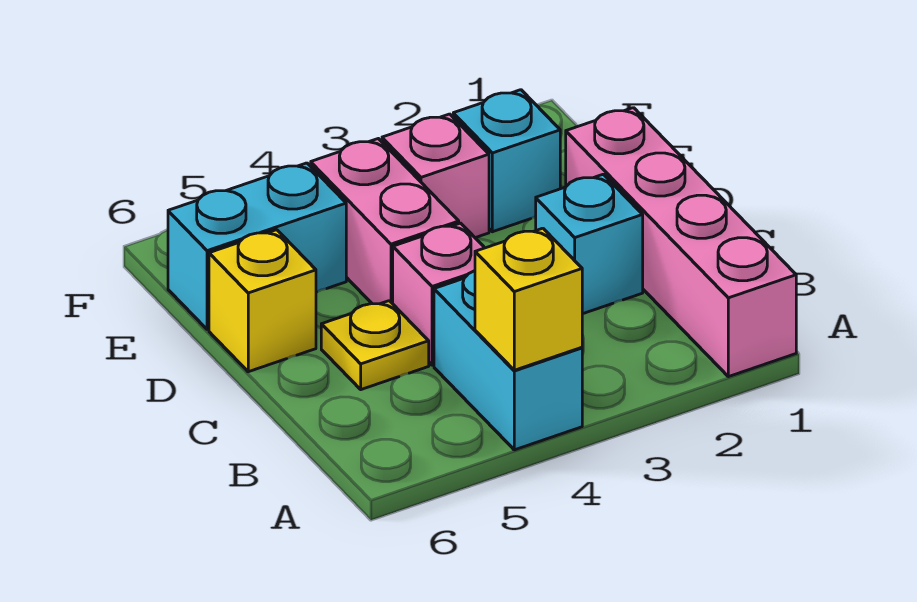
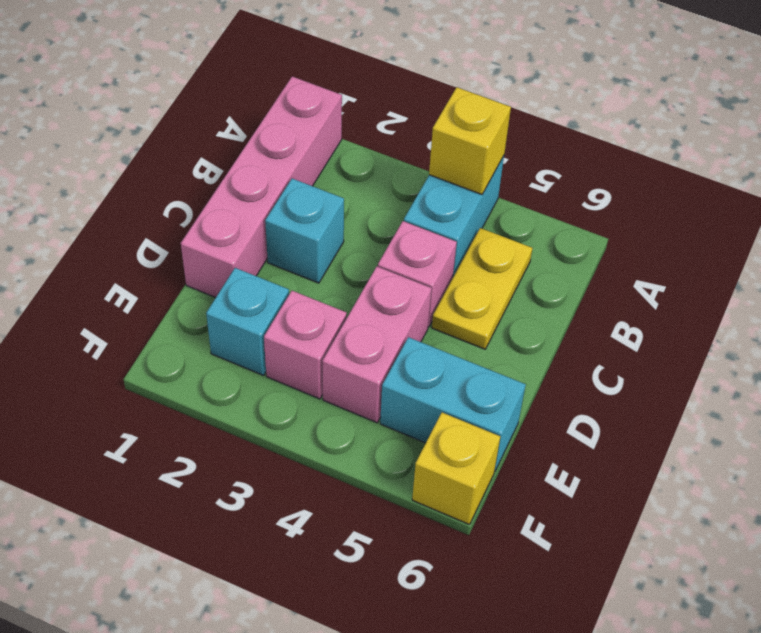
yellow plate C5 level 1 -> yellow plate B5:C5 level 1
yellow brick D6 level 1 -> yellow brick F6 level 1

